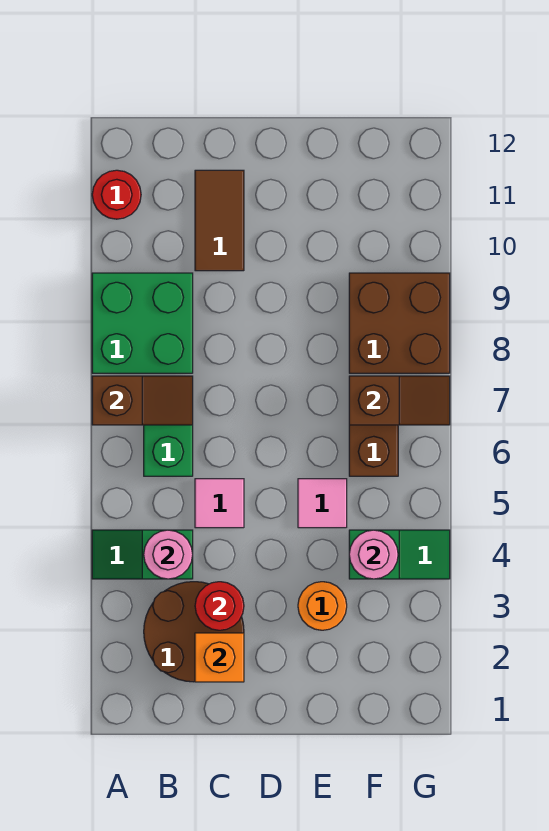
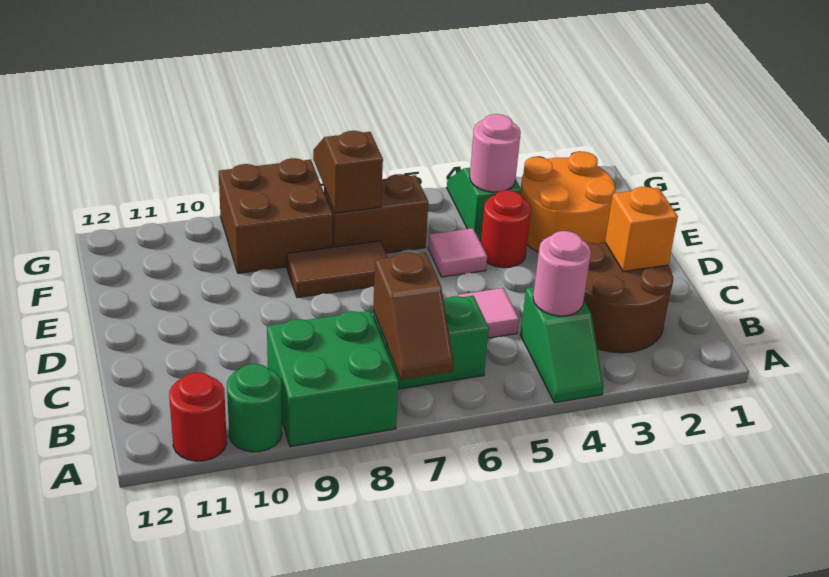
brown slope A7:B7 level 2 top A -> brown slope A7:B7 level 2 top B
none -> green round brick A10 level 1
red round brick C3 level 2 -> red round brick E4 level 1
brown tile C10:C11 level 1 -> brown tile E7:E8 level 1
orange round brick E3 level 1 -> orange round brick E2:F3 level 1

